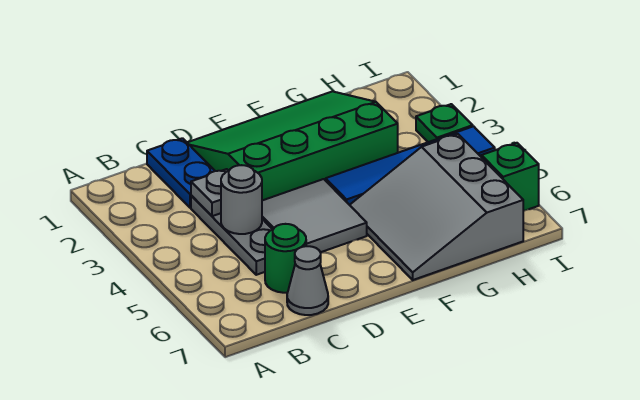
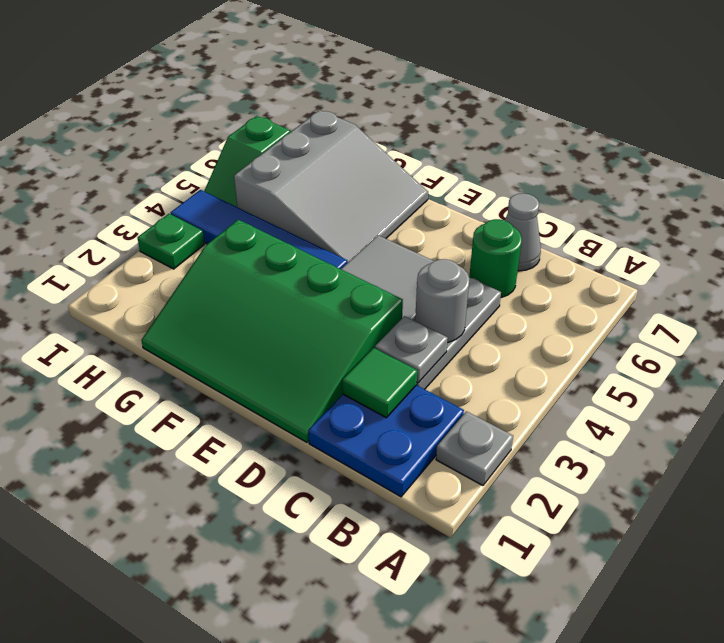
none -> grey plate A2 level 1
blue plate C1:C2 level 1 -> blue plate B1:C2 level 1
none -> green tile C2 level 2

